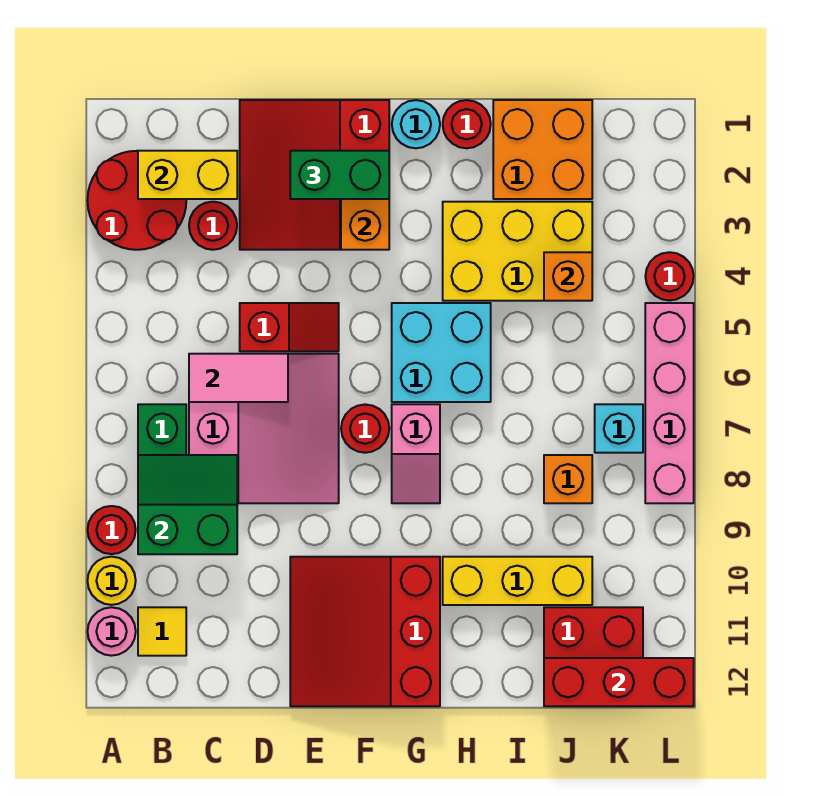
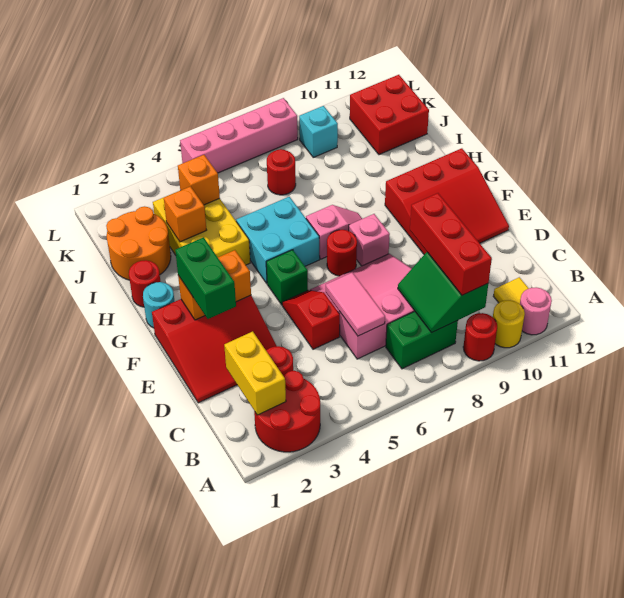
none -> green brick F5 level 1
none -> pink brick F8 level 1
yellow brick H10:J10 level 1 -> none
orange brick I1:J2 level 1 -> orange round brick I1:J2 level 1
orange brick J8 level 1 -> orange brick I3 level 2
red brick J12:L12 level 2 -> red brick B9:D9 level 3
cyan brick K7 level 1 -> cyan brick K9 level 1
red round brick L4 level 1 -> red round brick J7 level 1

